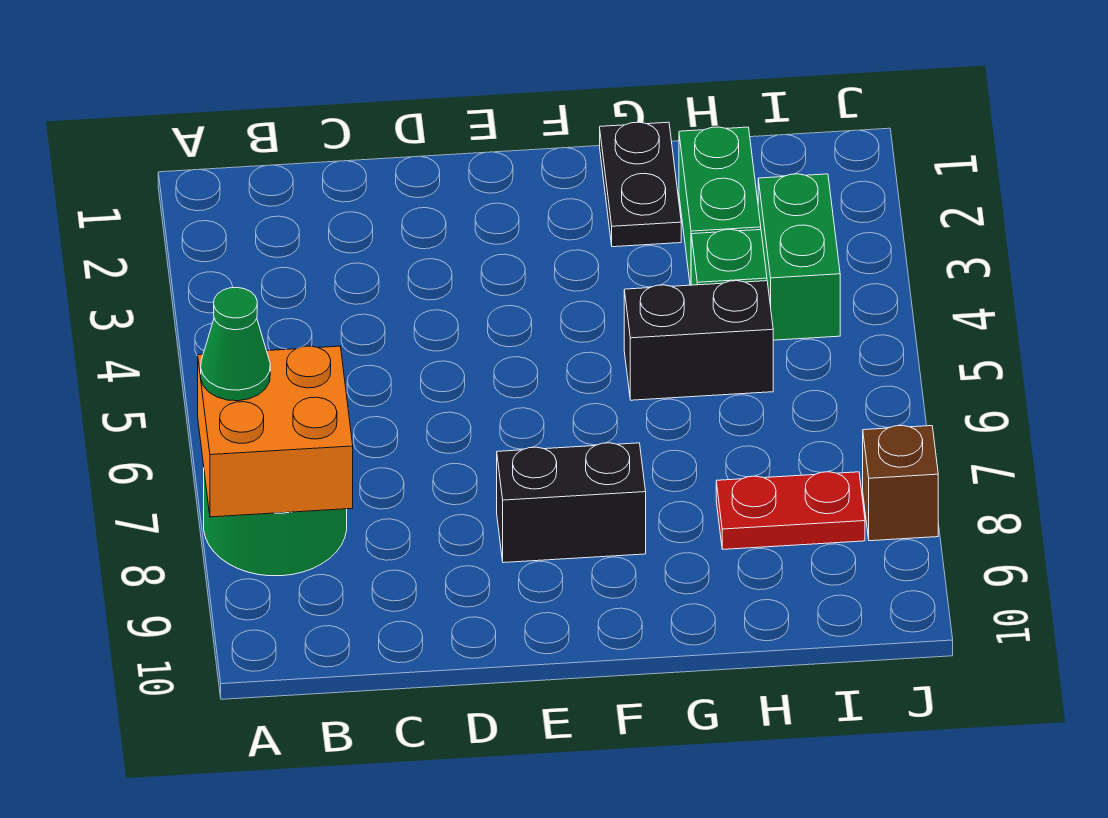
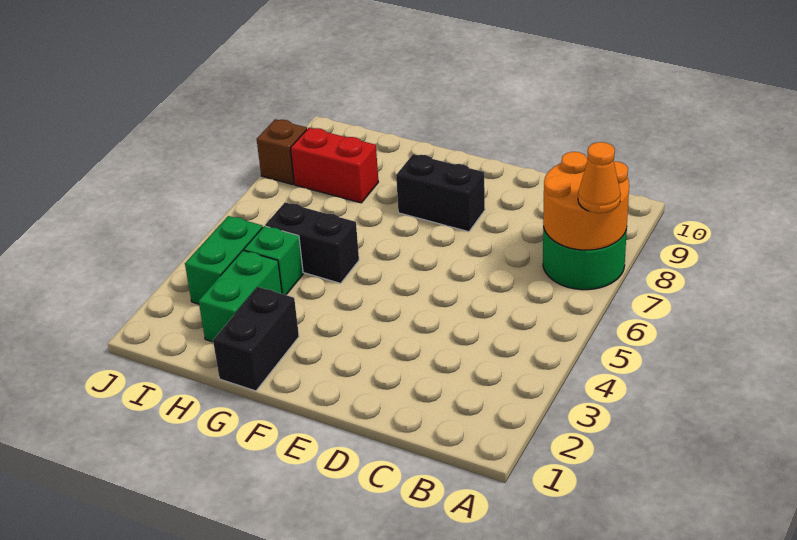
orange brick A7:B8 level 2 -> orange round brick A7:B8 level 2
green cone A7 level 3 -> orange cone A7 level 3
black plate G1:G2 level 1 -> black brick G1:G2 level 1
red plate H8:I8 level 1 -> red brick H8:I8 level 1

